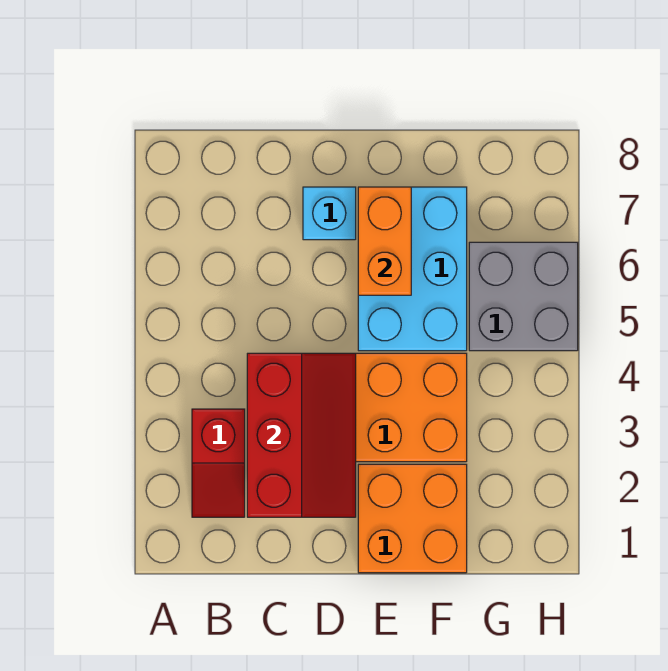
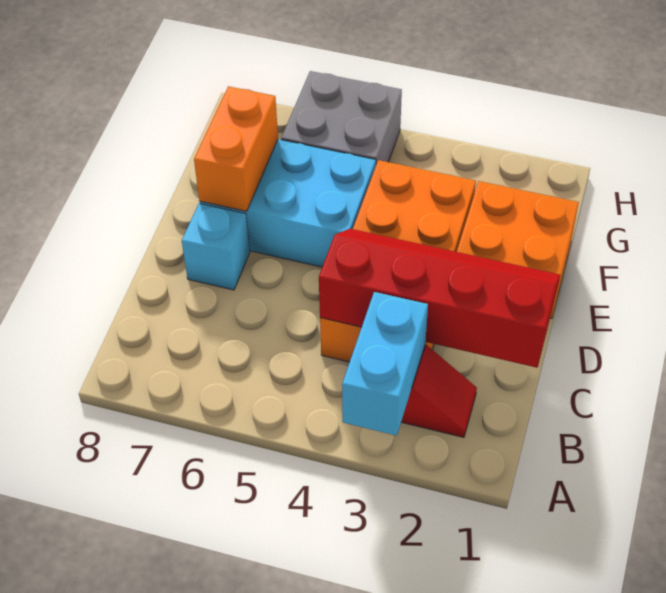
none -> cyan brick A3:B3 level 2
red slope C2:D4 level 2 top C -> red slope C1:D4 level 2 top C
orange brick E6:E7 level 2 -> orange brick E7:F7 level 2

